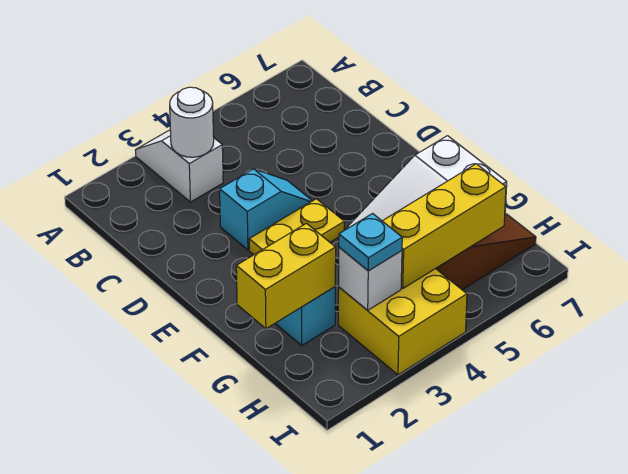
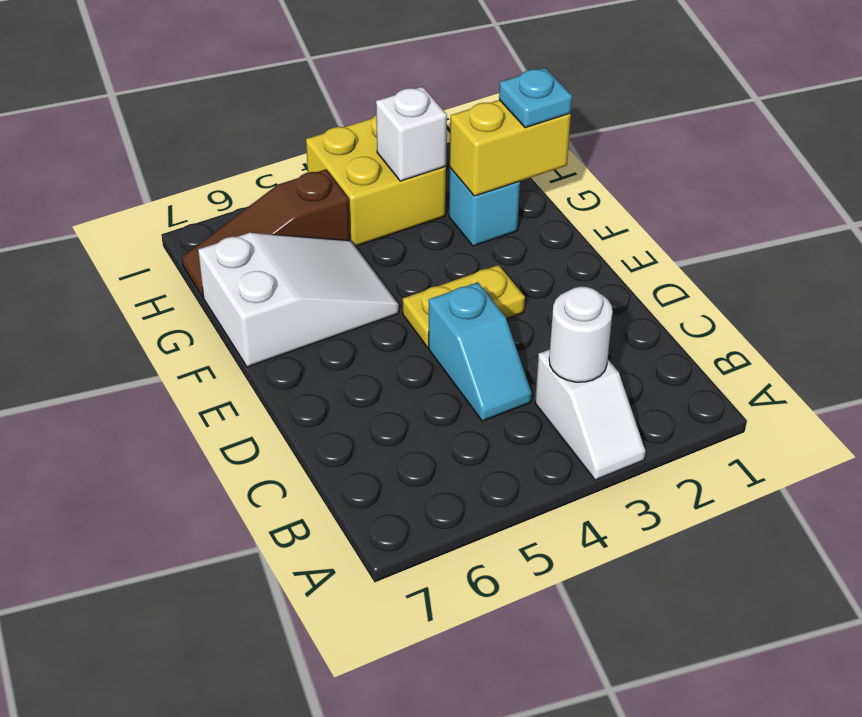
cyan slope D3:D4 level 1 top 3 -> cyan slope C4:D4 level 1 top D
cyan plate H3 level 3 -> cyan plate G1 level 3
yellow brick H4:H6 level 2 -> none

